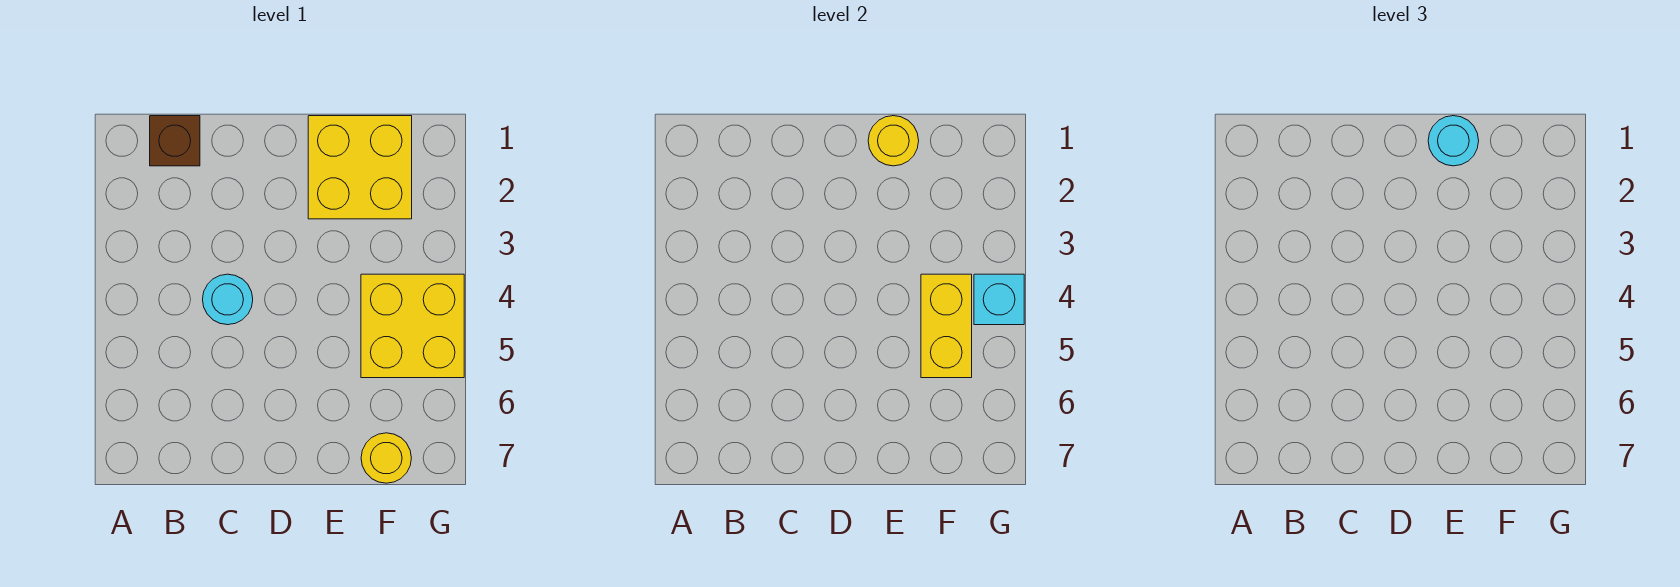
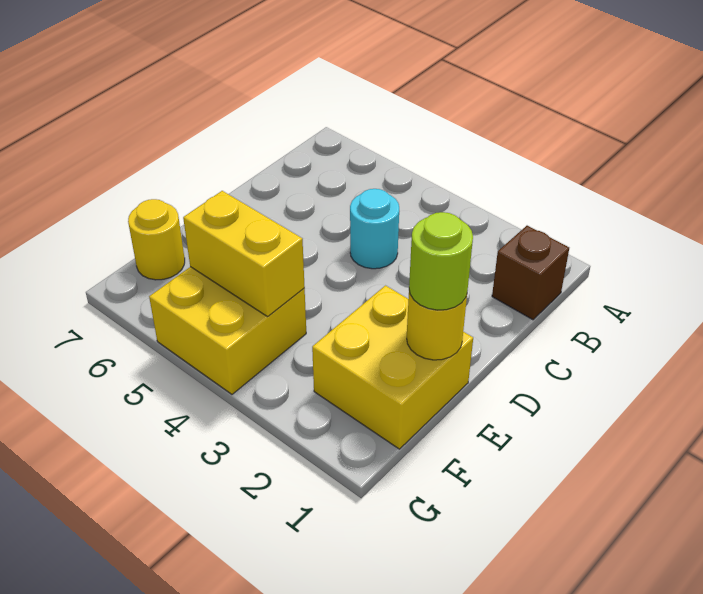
cyan round brick E1 level 3 -> lime round brick E1 level 3
cyan brick G4 level 2 -> none

